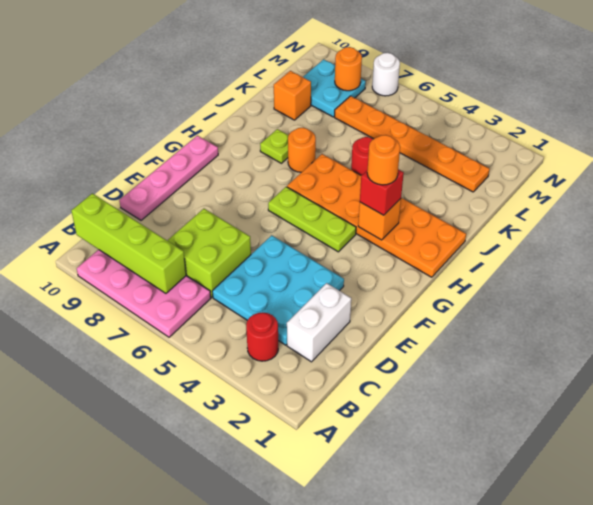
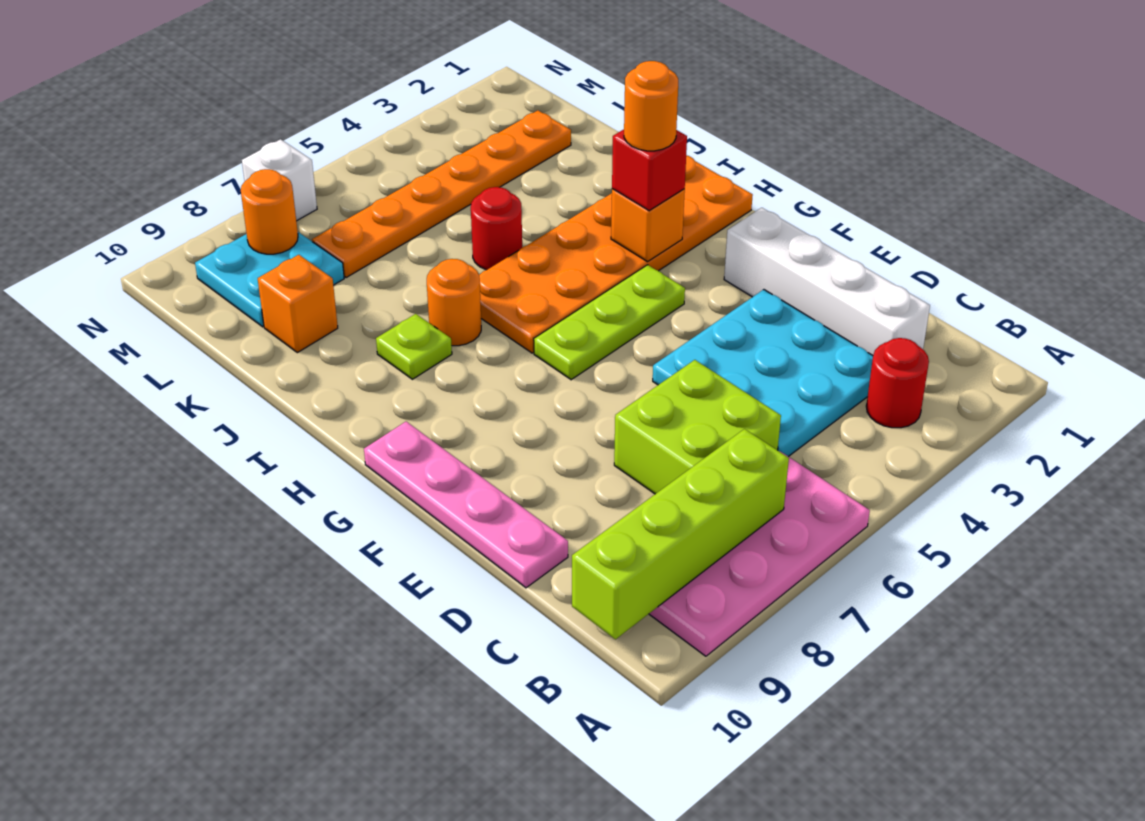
white brick C2:D2 level 1 -> white brick C2:F2 level 1
white round brick N7 level 1 -> white brick N7 level 1

